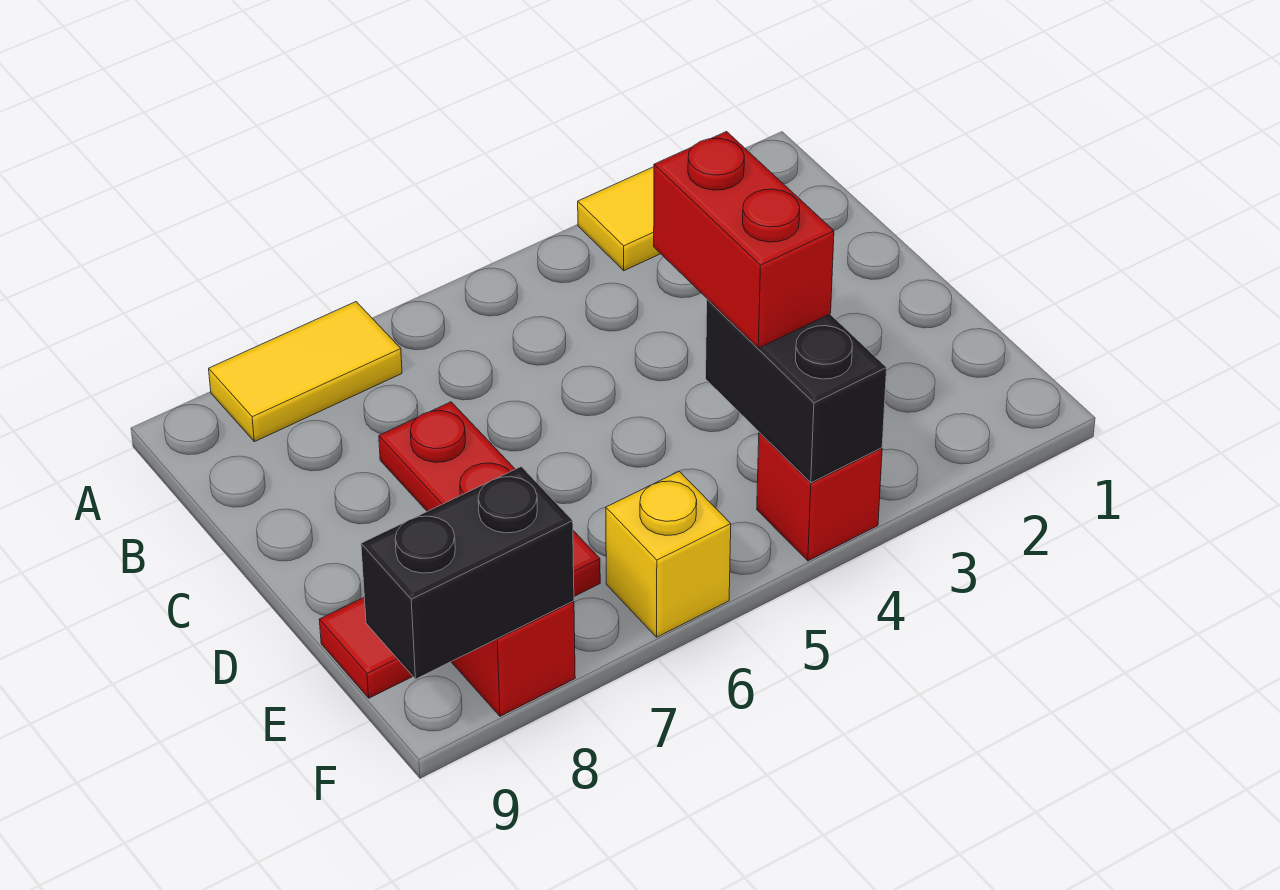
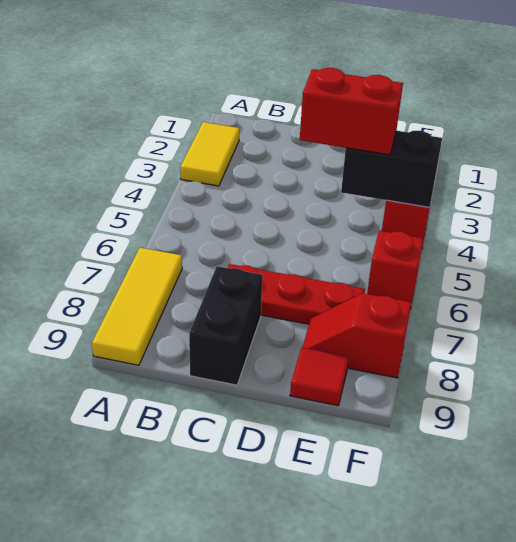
yellow tile A7:A8 level 1 -> yellow tile A7:A9 level 1
yellow brick F6 level 1 -> red brick F6 level 1
black brick F8:F9 level 2 -> black brick C8:C9 level 1

